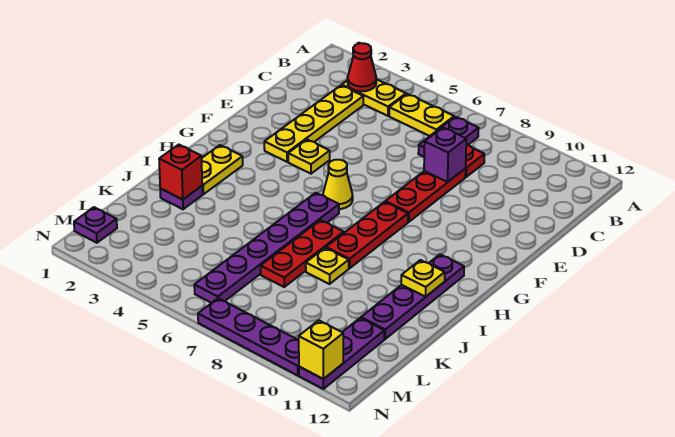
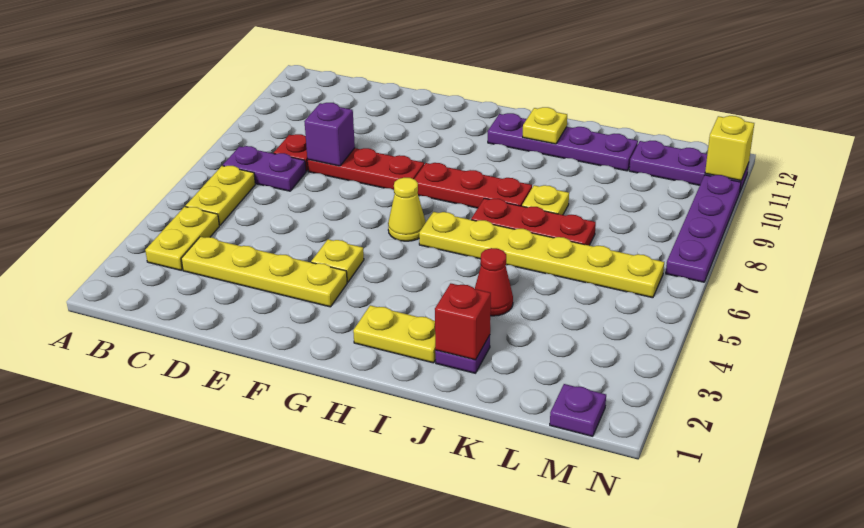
red cone B3 level 2 -> red cone J4 level 1
purple plate H6:M6 level 1 -> yellow plate H6:M6 level 1

